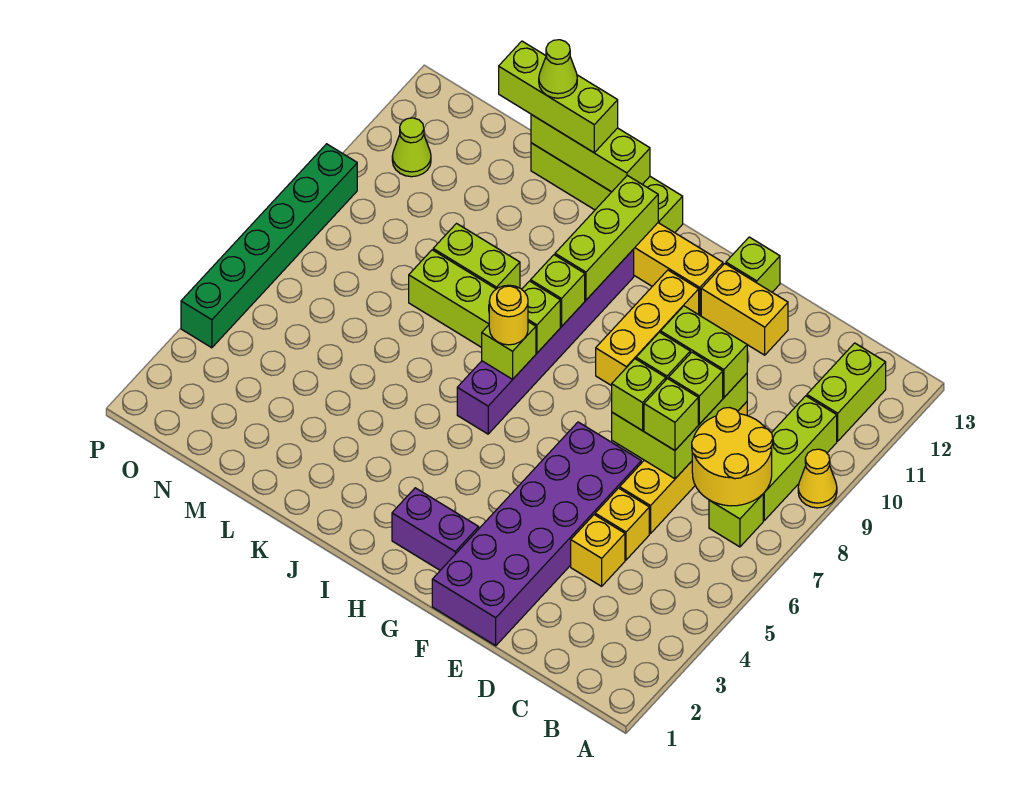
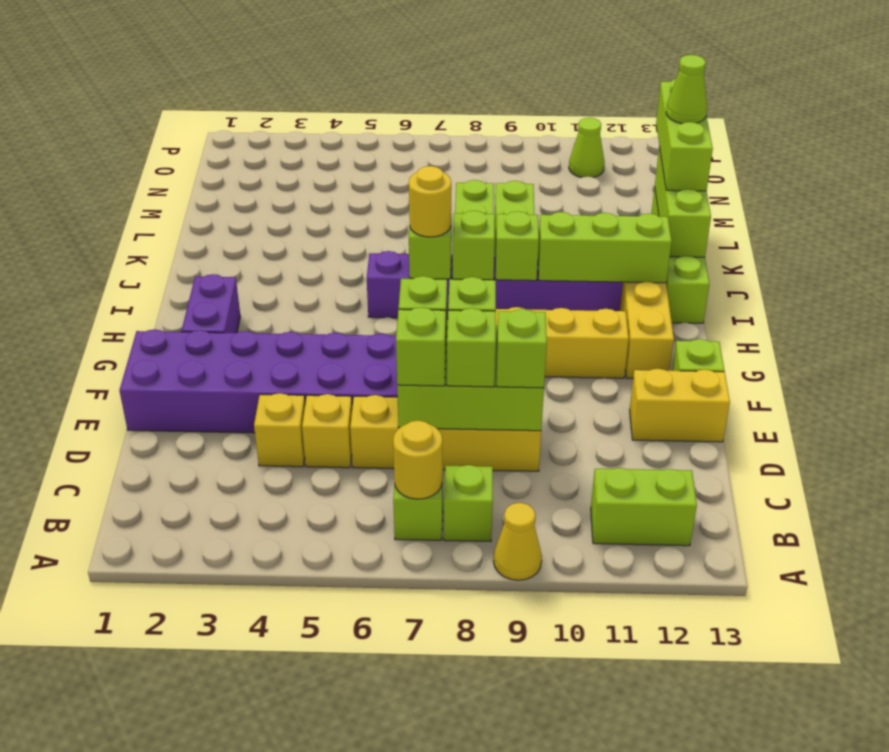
yellow round brick B7:C8 level 2 -> yellow round brick B7 level 2
lime brick B8:B10 level 1 -> lime brick B8 level 1
lime brick D9:E9 level 3 -> lime brick D9 level 3
yellow brick E12:F12 level 1 -> yellow brick E12:E13 level 1
green brick P4:P9 level 1 -> none

